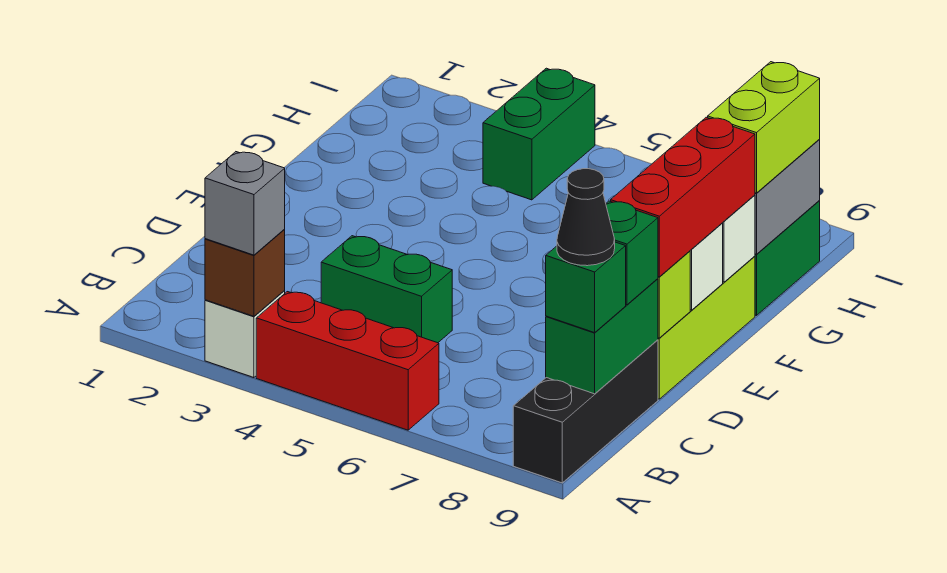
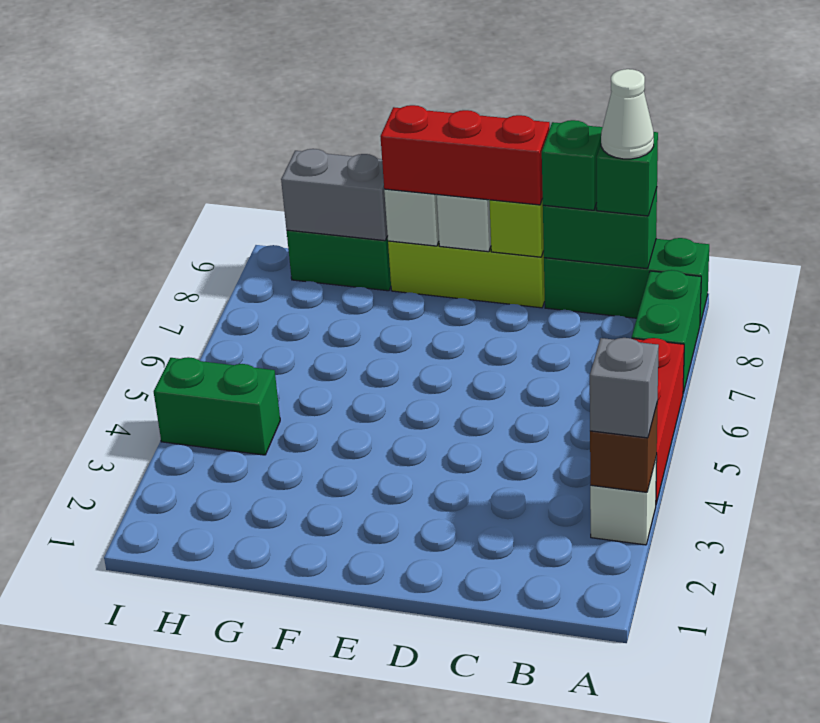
black brick A9:C9 level 1 -> green brick A9:C9 level 1
black cone B9 level 4 -> white cone B9 level 4
green brick C4:C5 level 1 -> green brick A7:A8 level 1
lime brick G9:H9 level 3 -> none

